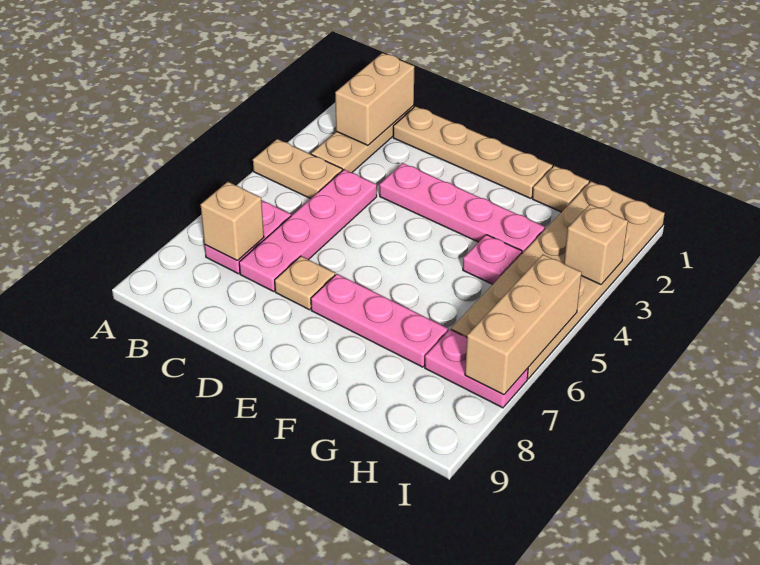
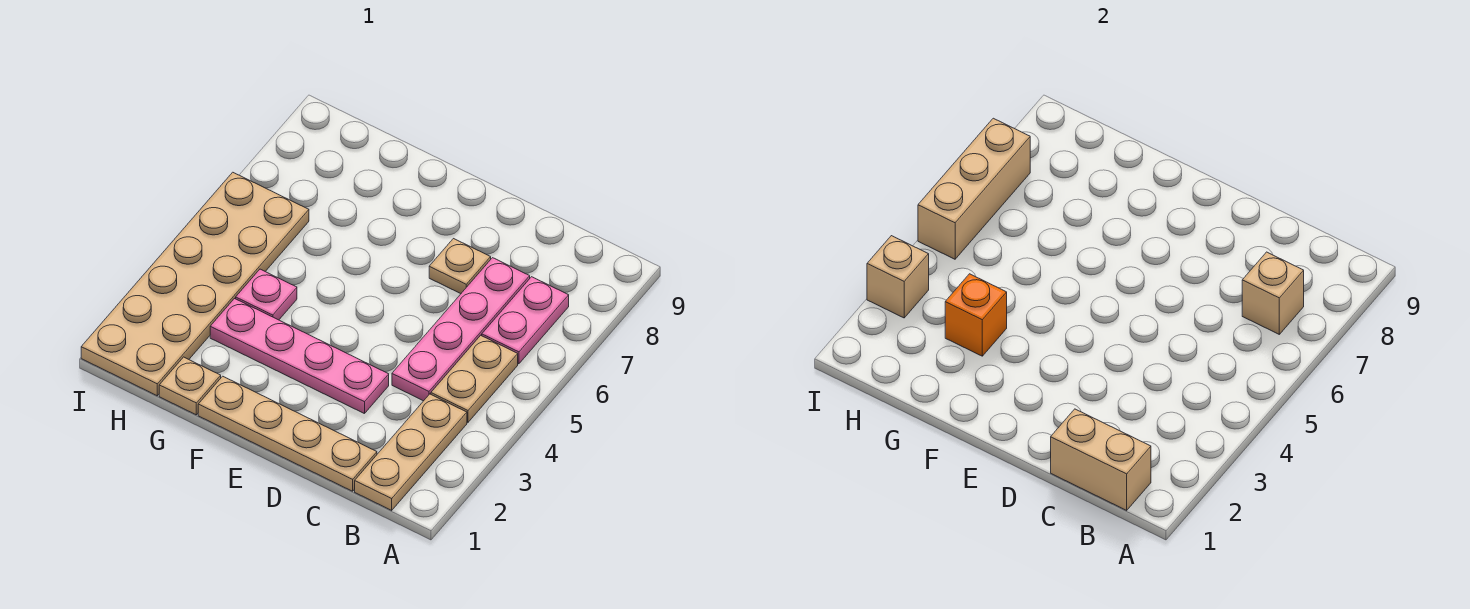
tan plate A4:B4 level 1 -> tan plate B4:B5 level 1
tan brick B1:B2 level 2 -> tan brick B1:C1 level 2
pink plate E7:G7 level 1 -> none
none -> orange brick G3 level 2
pink plate H7:I7 level 1 -> none

